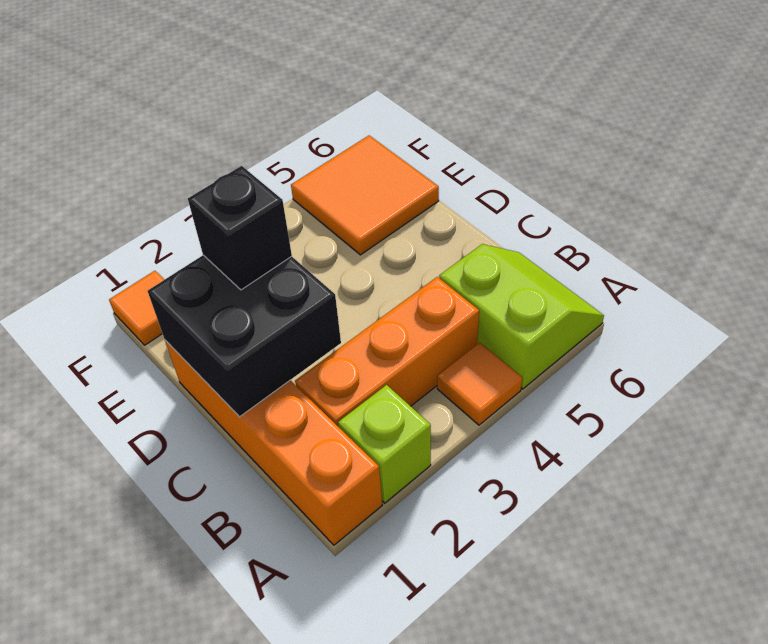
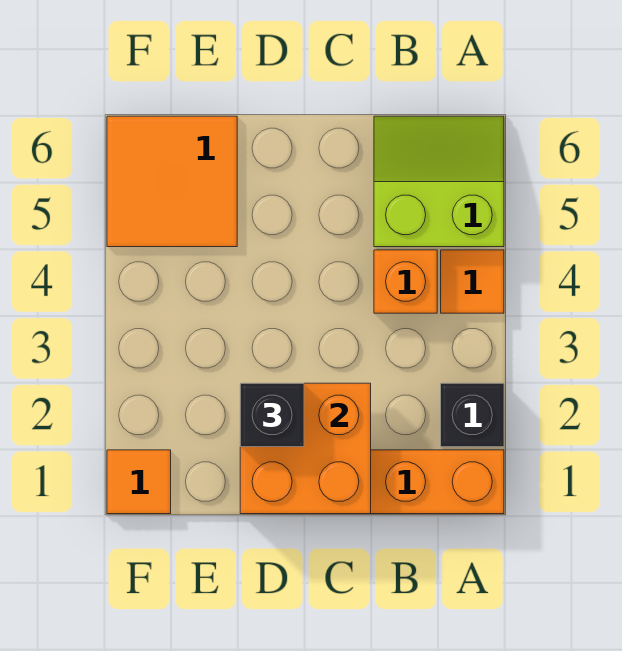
lime brick A2 level 1 -> black brick A2 level 1
orange brick B2:B4 level 1 -> orange brick B4 level 1
black brick C1:D2 level 2 -> orange brick C1:D2 level 2

